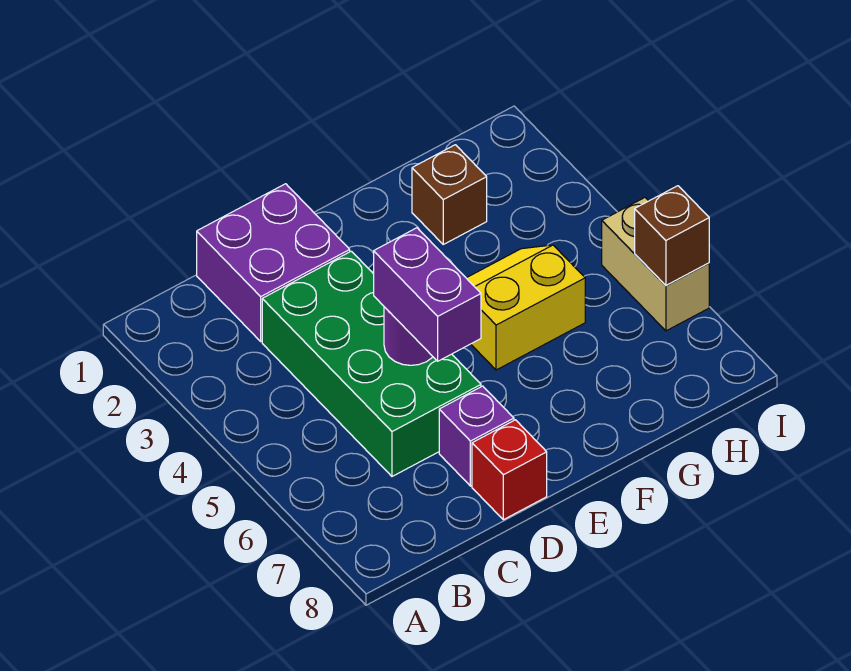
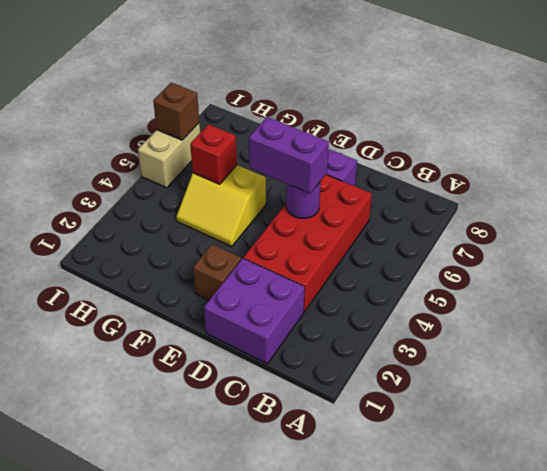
green brick C3:D6 level 1 -> red brick C3:D6 level 1
purple brick D5:D6 level 3 -> purple brick D5:E5 level 3
red brick D8 level 1 -> red brick G5 level 2
brown brick G2 level 1 -> brown brick E2 level 1

